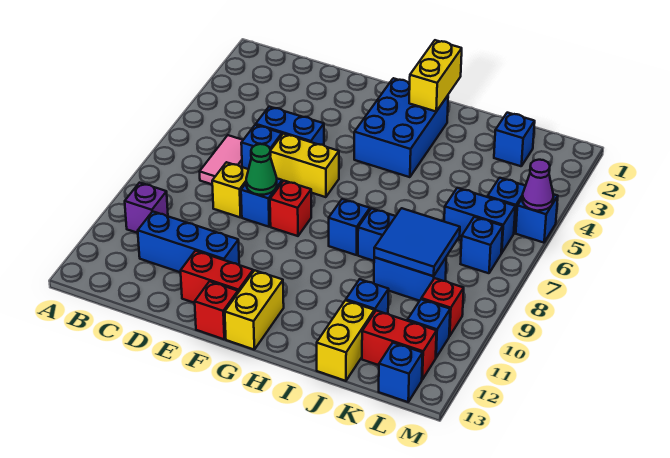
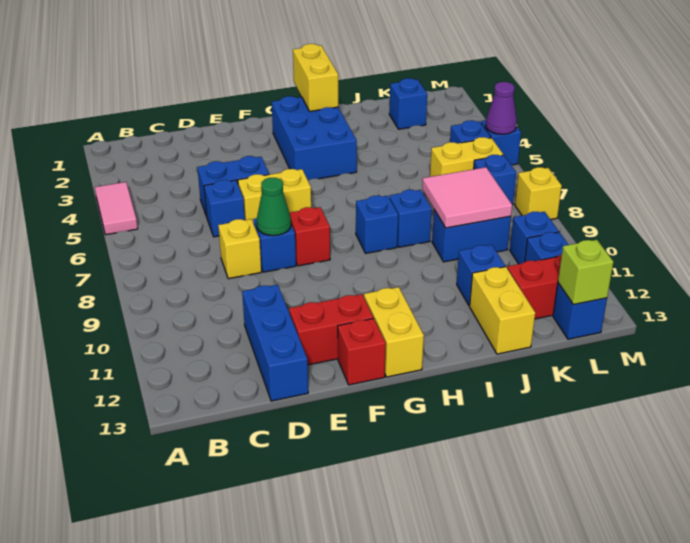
purple brick B10 level 1 -> none
pink tile C6:C7 level 1 -> pink tile A4:A5 level 1
blue brick C11:E11 level 1 -> blue brick D11:D13 level 1
blue tile J8:K9 level 2 -> pink tile J8:K9 level 2
blue brick K6:L6 level 1 -> yellow brick K6:L6 level 1
red brick L10 level 1 -> blue brick L10 level 1
none -> lime brick L13 level 2
none -> yellow brick M8 level 1

